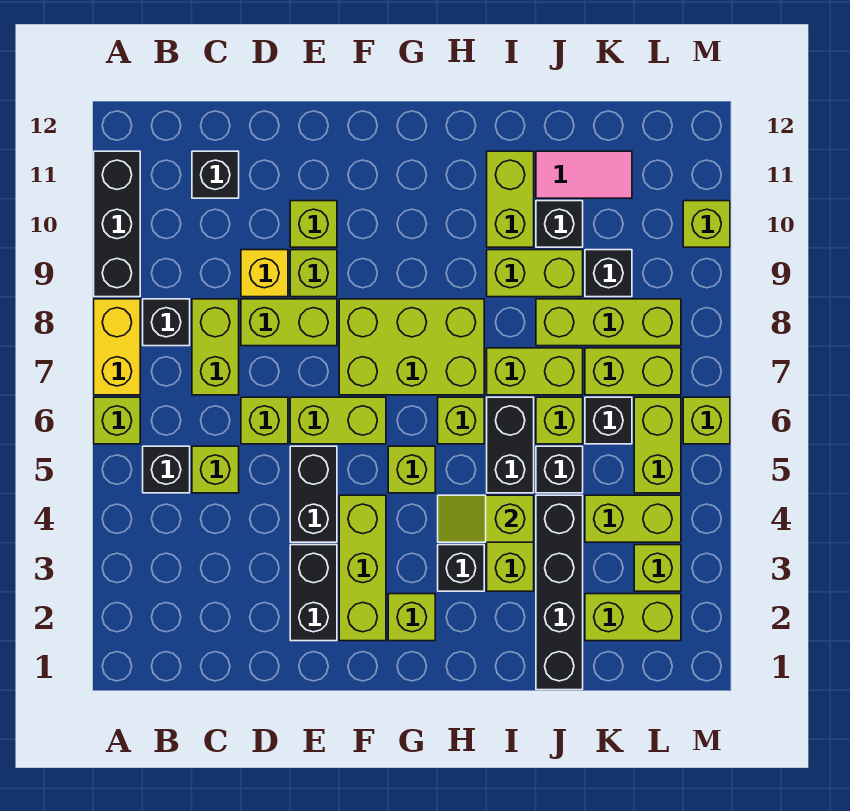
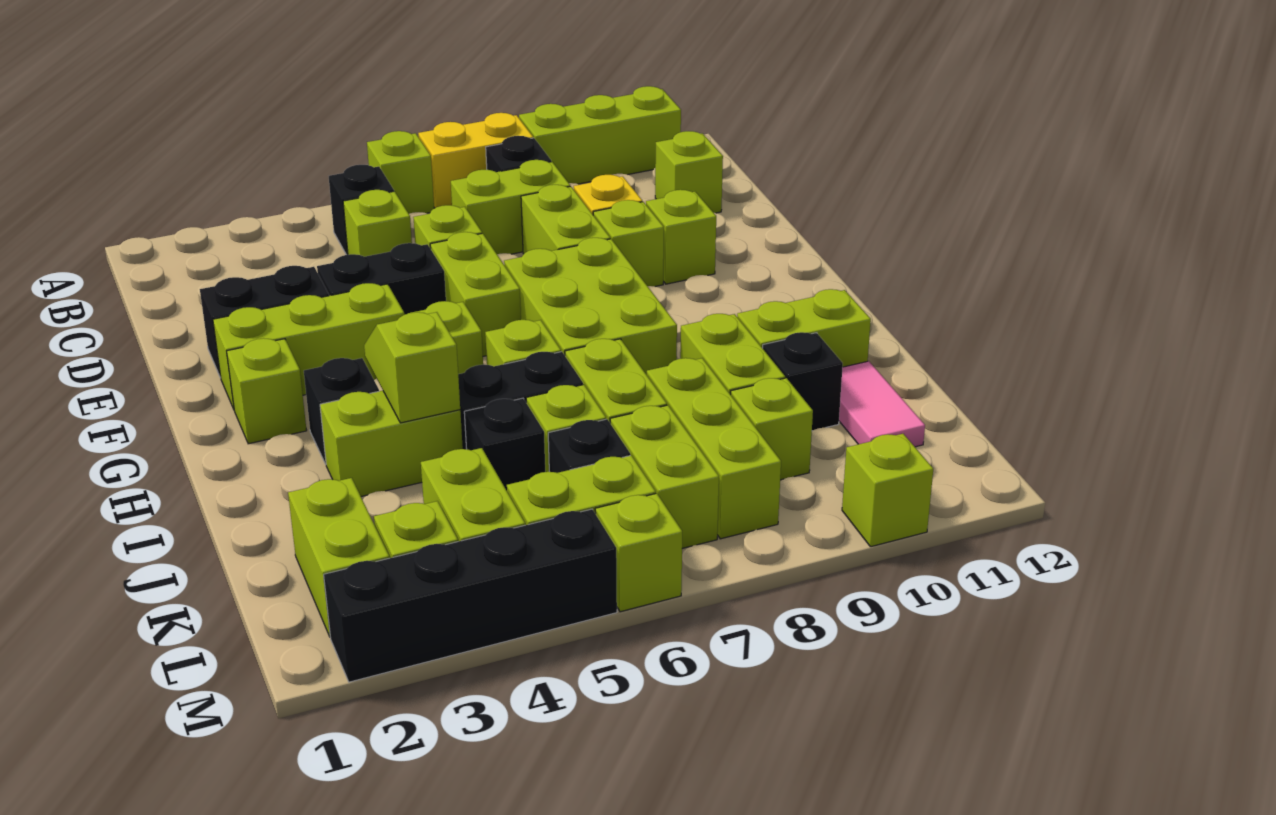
black brick A9:A11 level 1 -> lime brick A9:A11 level 1
black brick C11 level 1 -> lime brick C11 level 1
black brick J1:J4 level 1 -> black brick M2:M5 level 1
black brick K9 level 1 -> lime brick K9 level 1

